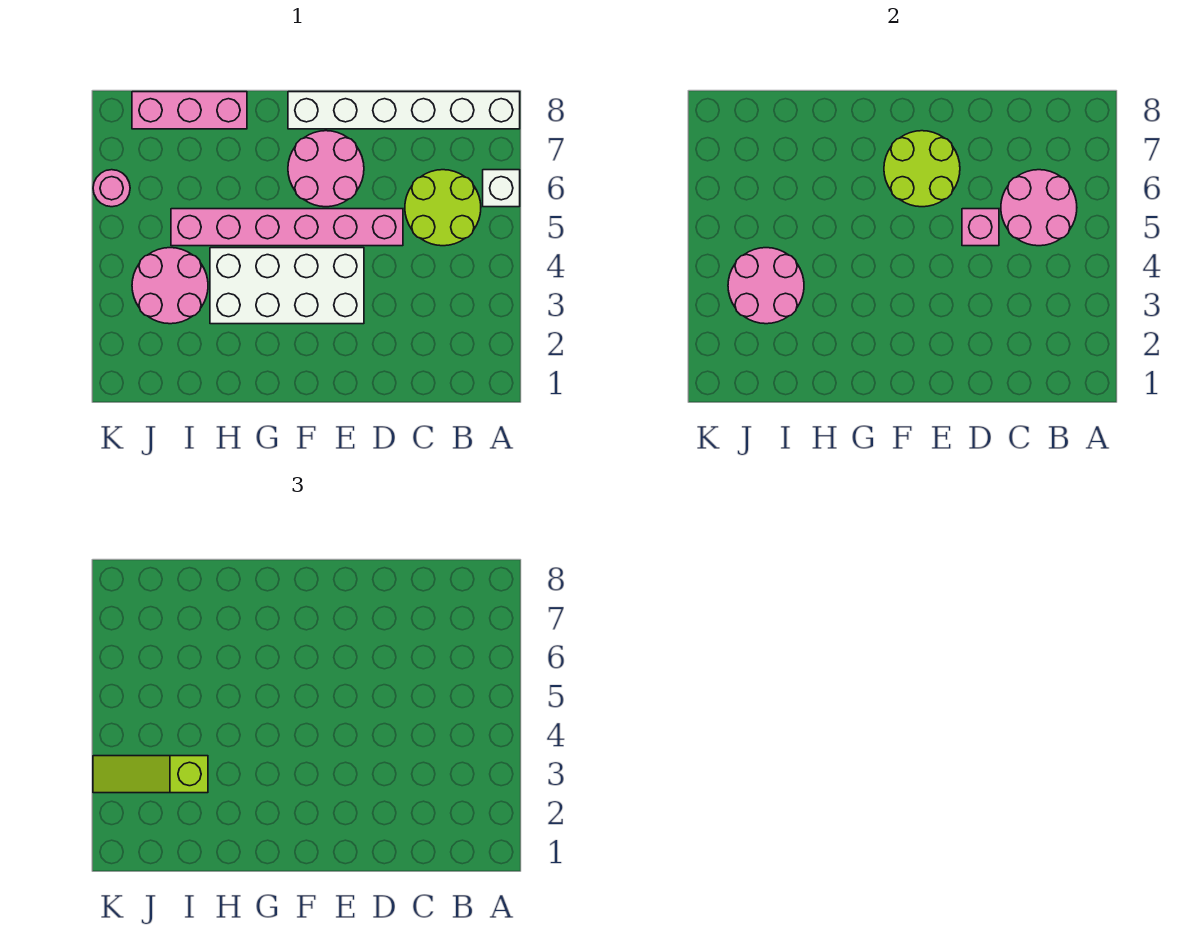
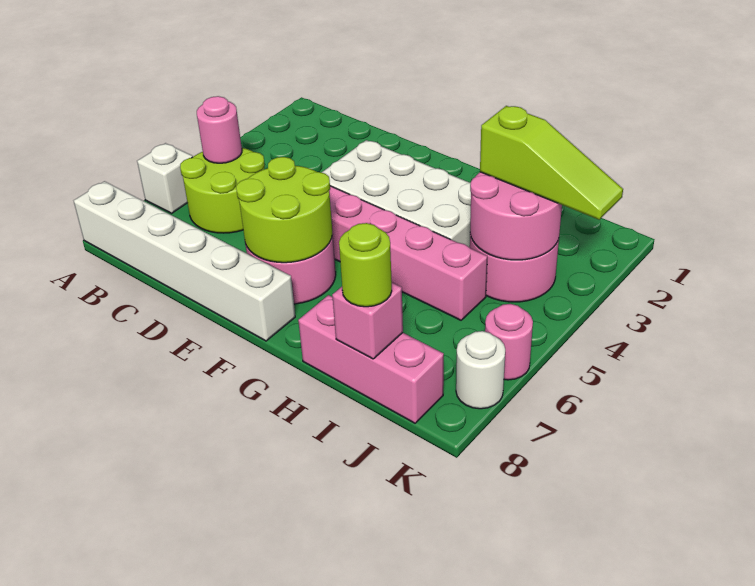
pink round brick B5:C6 level 2 -> pink round brick B5 level 2
pink brick D5 level 2 -> pink brick I8 level 2
none -> lime round brick I8 level 3
none -> white round brick K7 level 1

